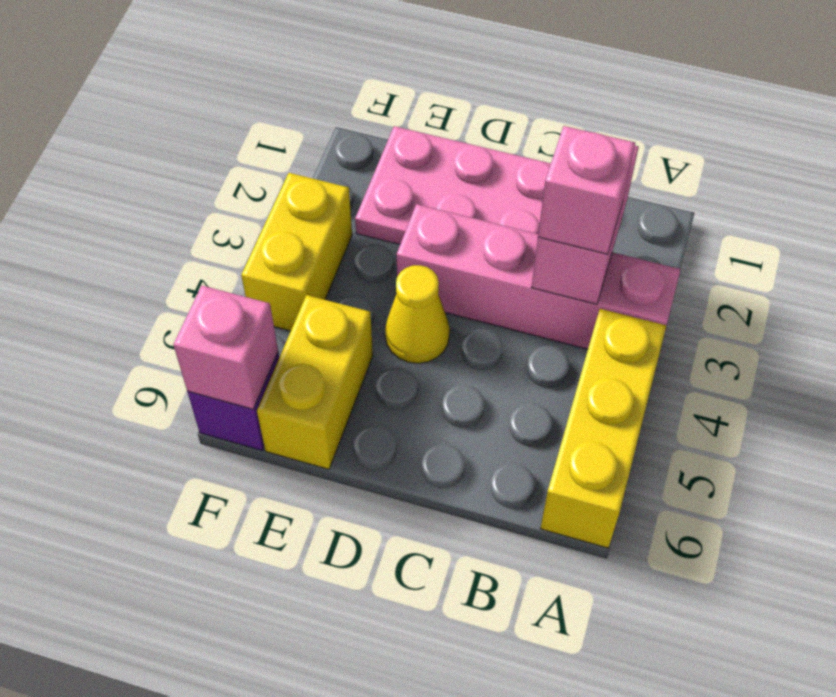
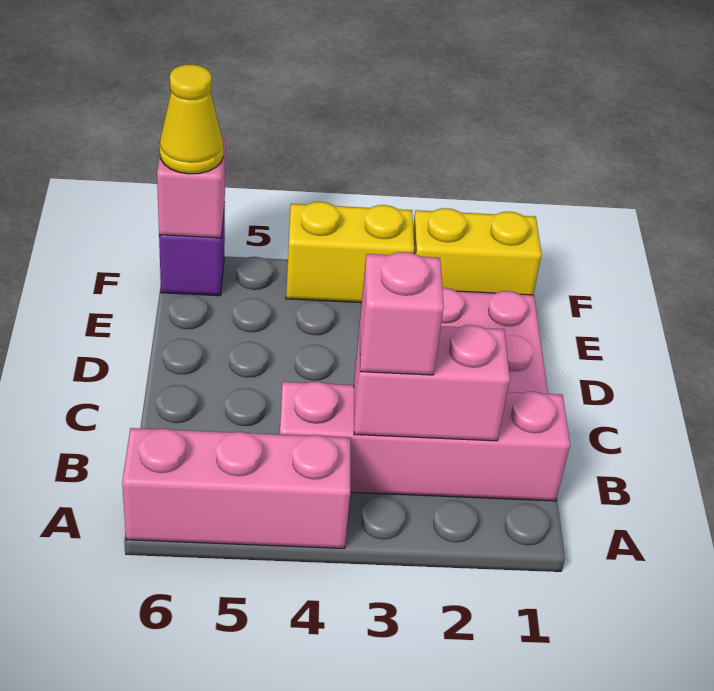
pink brick A3:D3 level 1 -> pink brick B1:B4 level 1
yellow brick A4:A6 level 1 -> pink brick A4:A6 level 1
yellow cone D4 level 1 -> yellow cone F6 level 3
yellow brick E5:E6 level 1 -> yellow brick F1:F2 level 1

